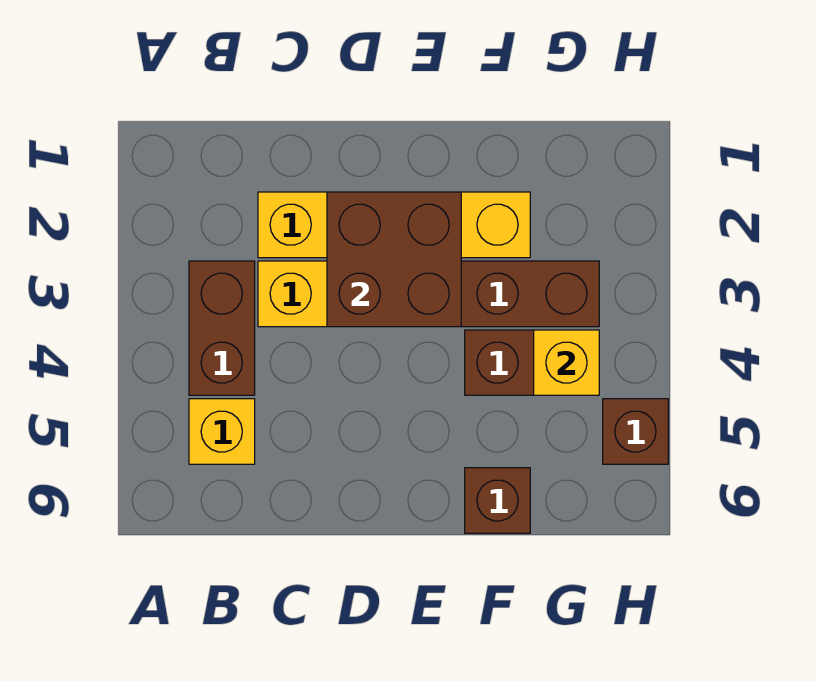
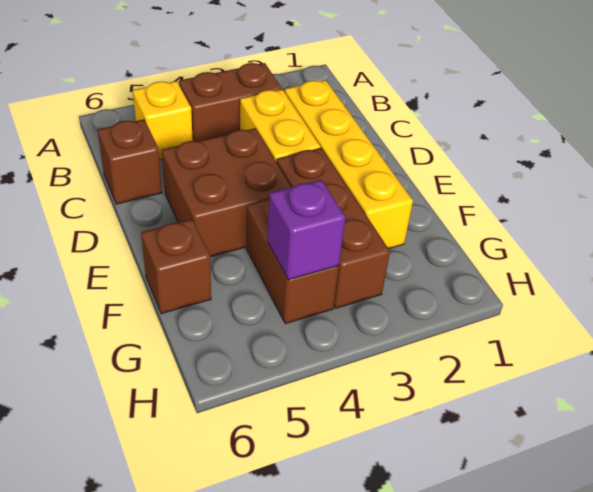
brown brick D2:E3 level 2 -> brown brick D4:E5 level 1
yellow brick G4 level 2 -> purple brick G4 level 2
brown brick H5 level 1 -> brown brick C6 level 1

